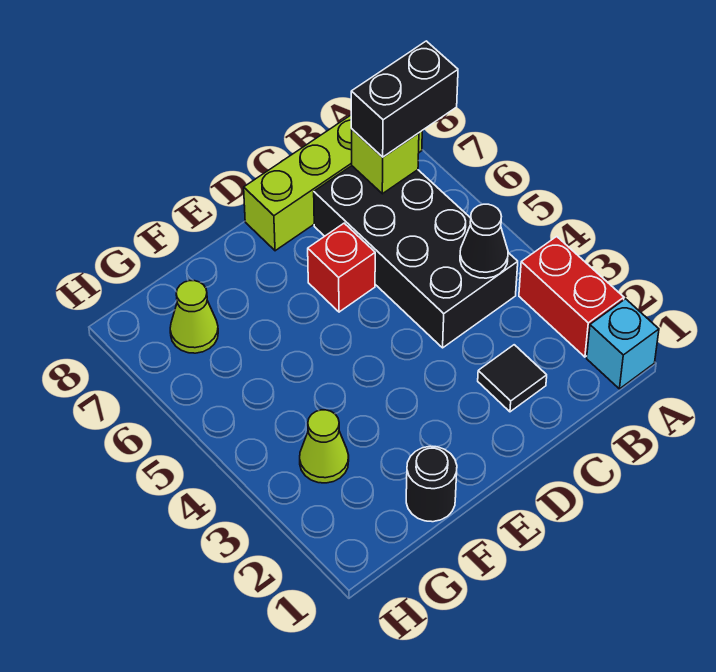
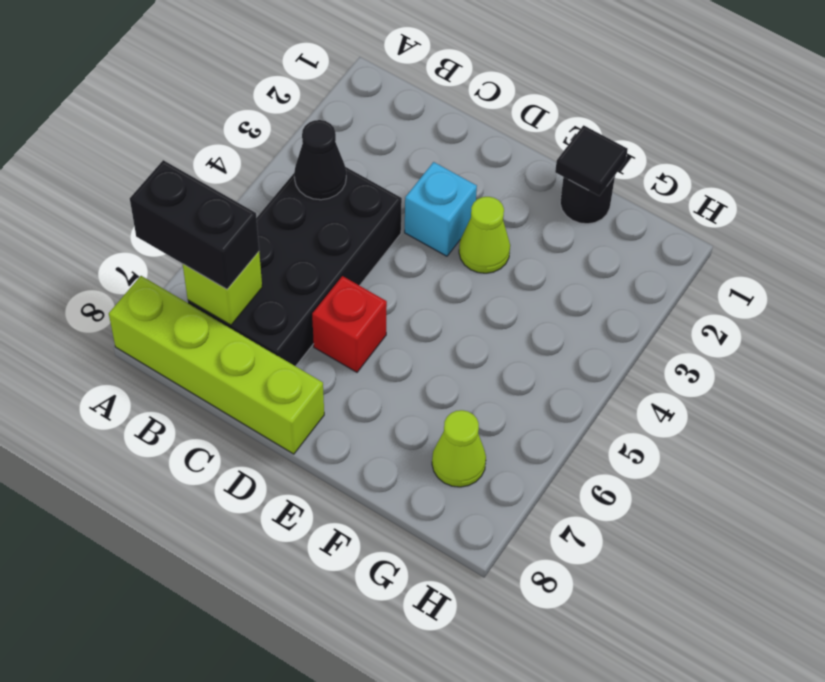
cyan brick A1 level 1 -> cyan brick D3 level 1
red brick A2:A3 level 1 -> none
black tile C2 level 1 -> black tile F1 level 2
lime cone G3 level 1 -> lime cone E3 level 1

